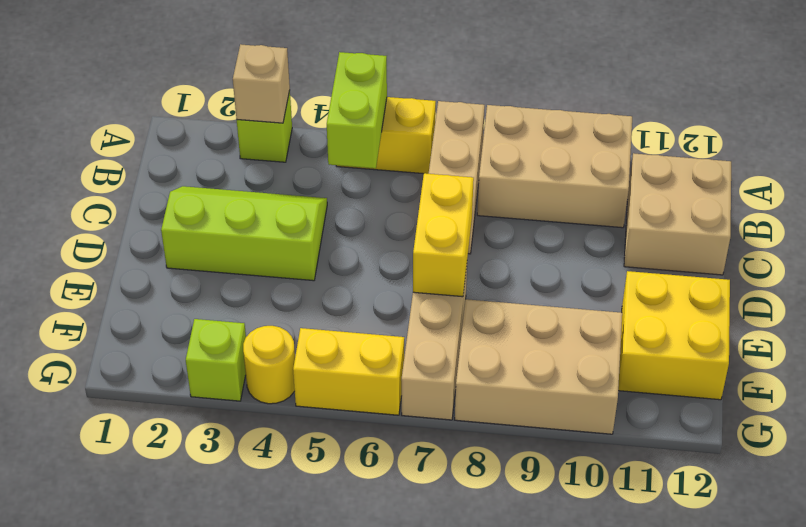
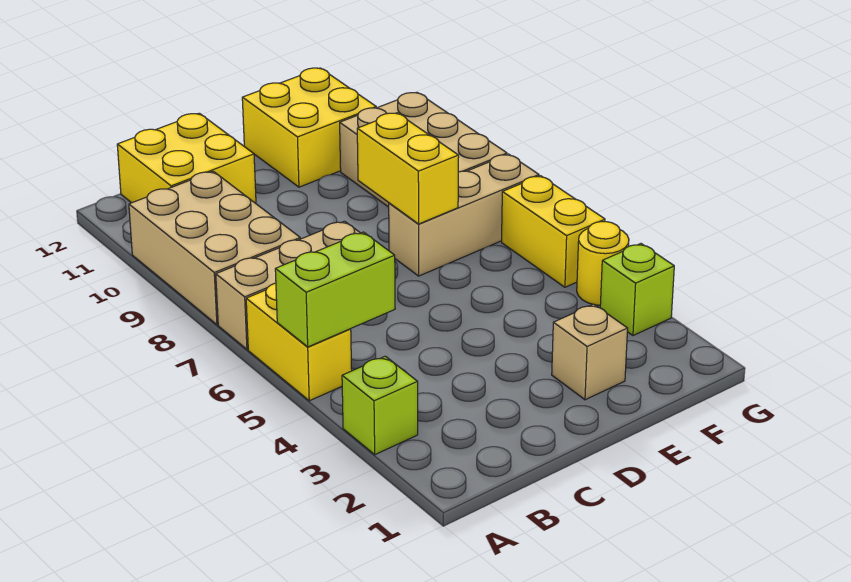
tan brick A3 level 2 -> tan brick E2 level 1
tan brick B11:C12 level 1 -> yellow brick B11:C12 level 1
lime slope C2:D4 level 1 top D -> none
yellow brick D7:E7 level 2 -> yellow brick E7:E8 level 2

